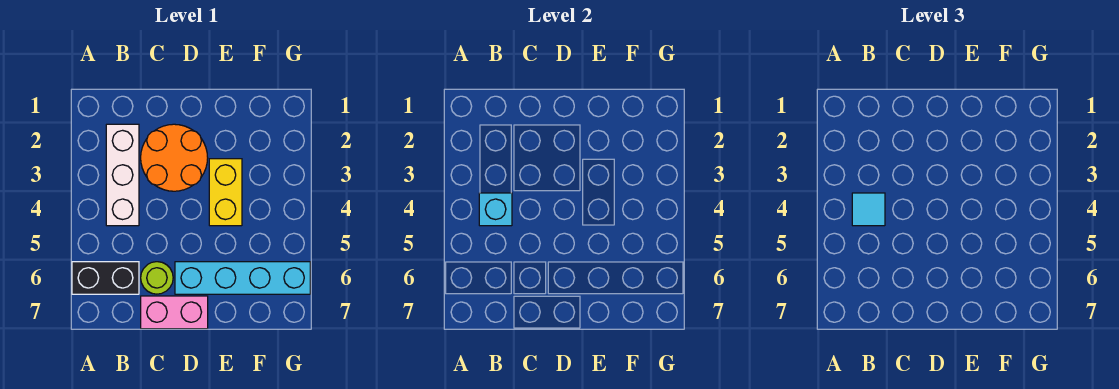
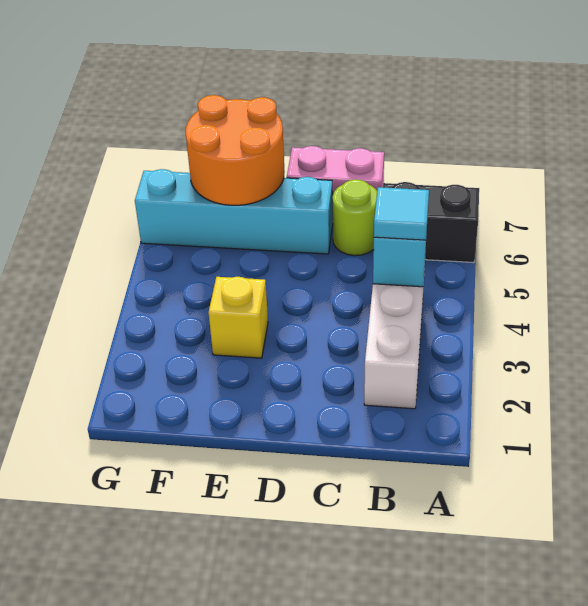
orange round brick C2:D3 level 1 -> orange round brick E6:F7 level 2
yellow brick E3:E4 level 1 -> yellow brick E3 level 1

